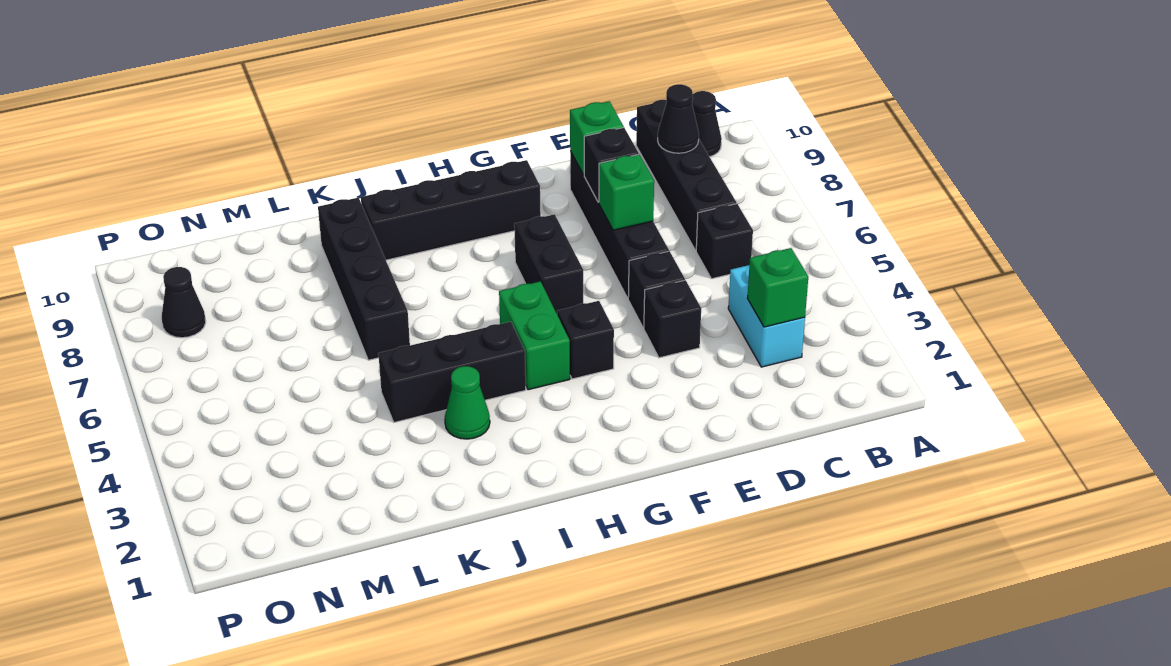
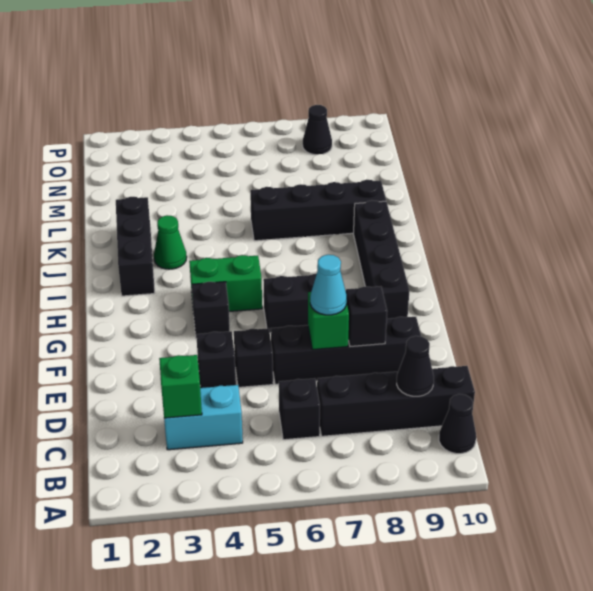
none -> cyan cone E7 level 3
green brick E9 level 2 -> none
black brick I4:K4 level 1 -> black brick I2:K2 level 1

